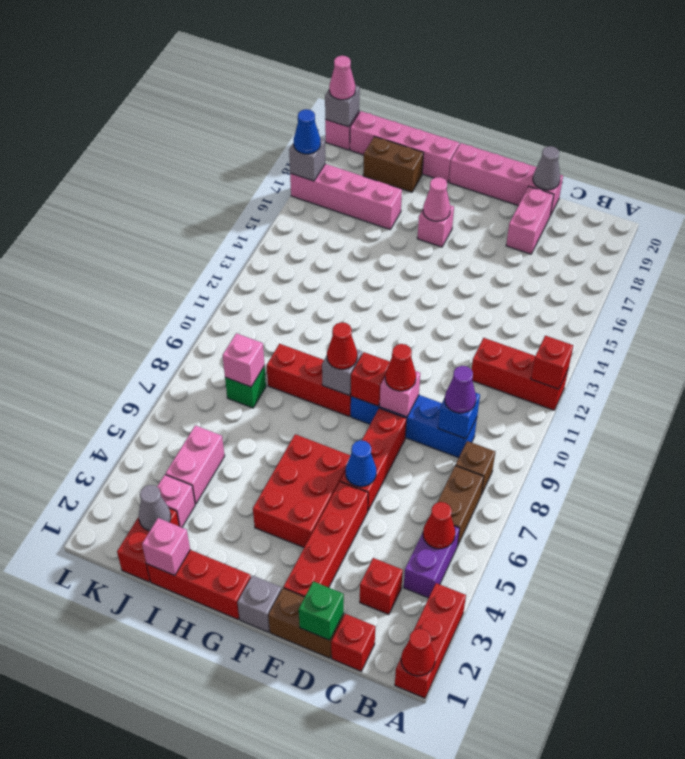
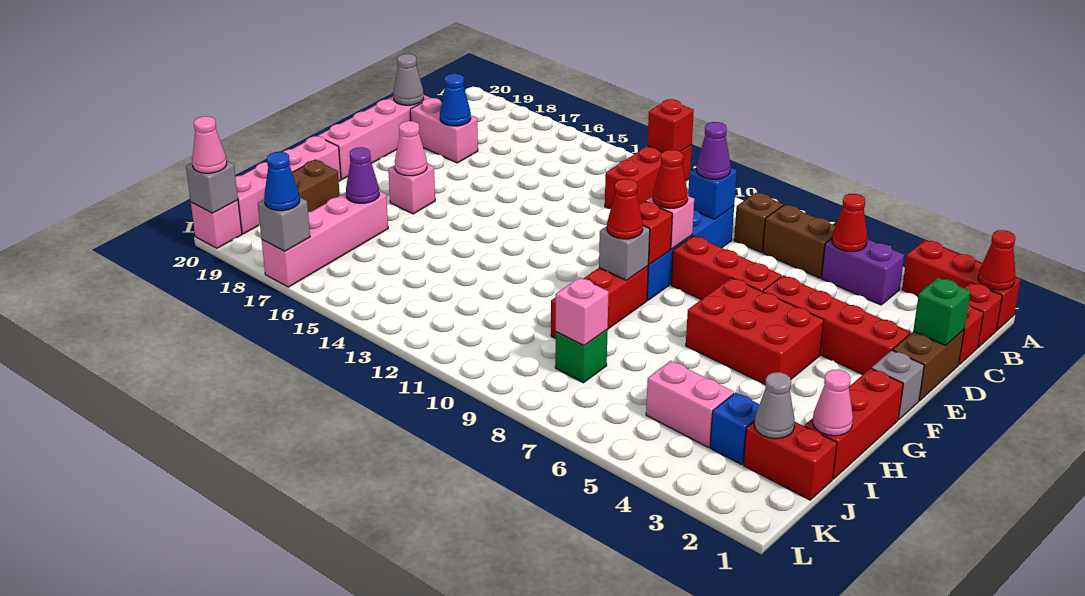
red brick C3 level 1 -> red brick B1 level 1
blue cone E6 level 2 -> blue cone D18 level 2
pink brick I1 level 2 -> pink cone I1 level 2
none -> purple cone I17 level 2
pink brick J3 level 1 -> blue brick J3 level 1

